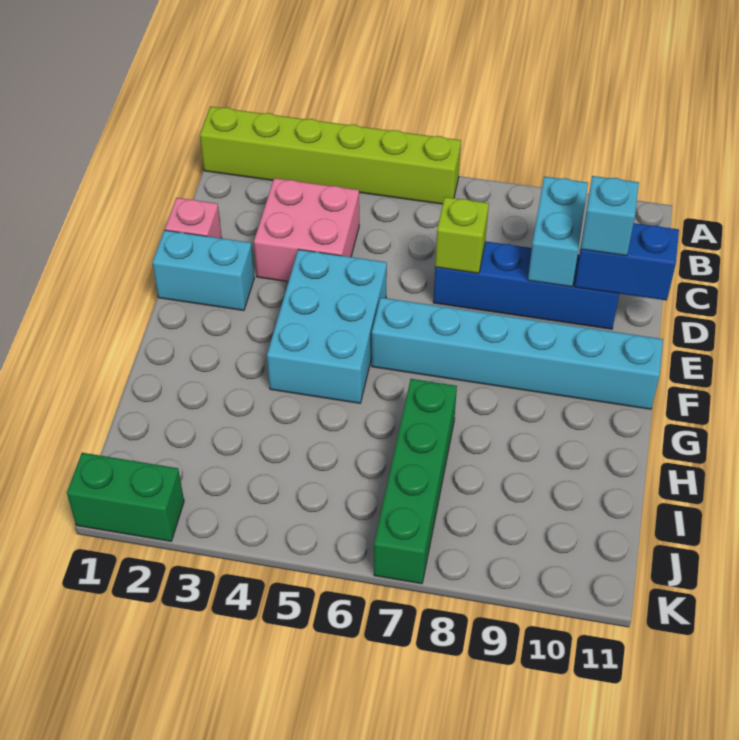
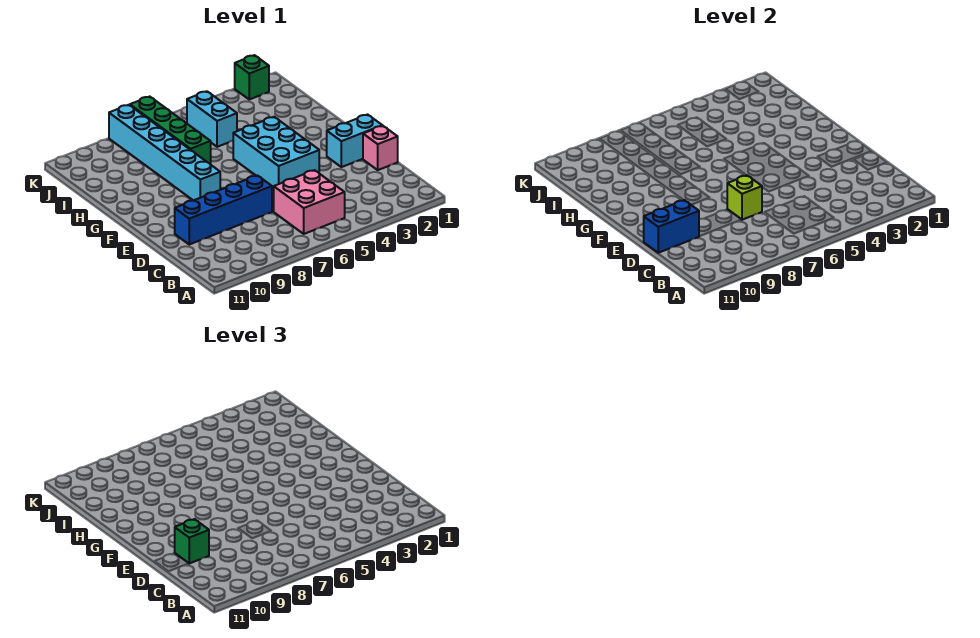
lime brick A1:A6 level 1 -> none
pink brick C3:D4 level 1 -> pink brick B5:C6 level 1
cyan brick C9:D9 level 2 -> cyan brick I5:J5 level 1
cyan brick D10 level 3 -> green brick D10 level 3
cyan brick F6:F11 level 1 -> cyan brick F8:K8 level 1
green brick K1:K2 level 1 -> green brick K2 level 1

